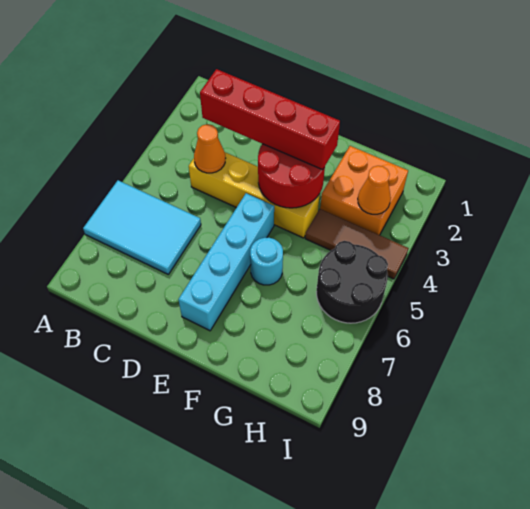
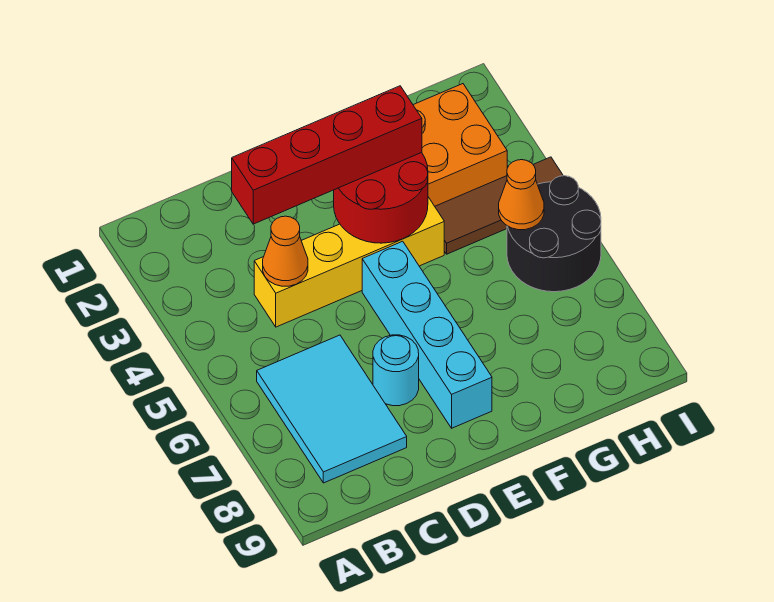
cyan tile A6:C7 level 1 -> cyan tile B6:C8 level 1
cyan round brick F6 level 1 -> cyan round brick D7 level 1
orange cone H3 level 2 -> orange cone H5 level 2

